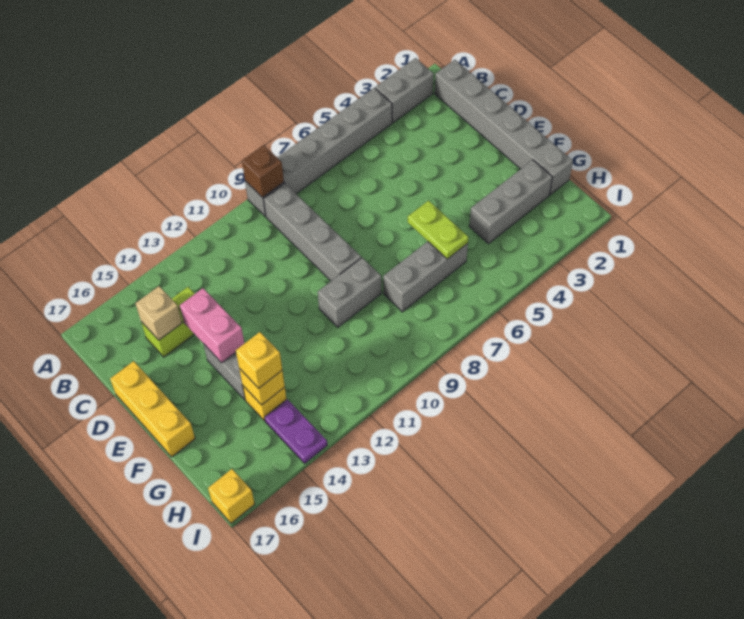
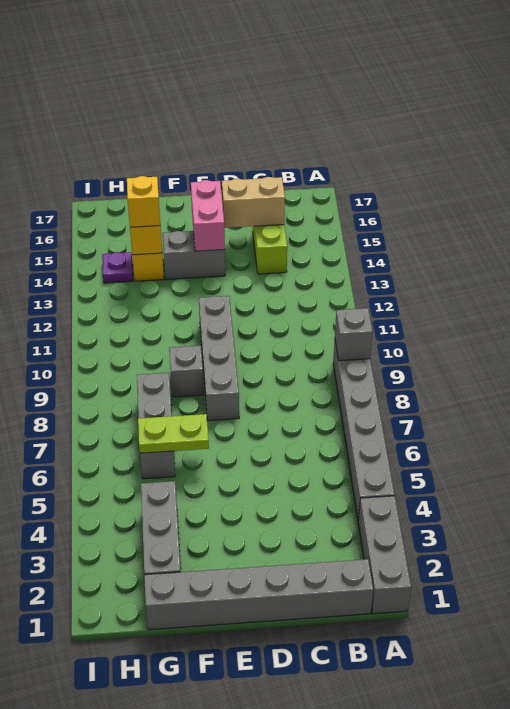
grey brick A2:A3 level 1 -> grey brick A1:A3 level 1
brown brick A9 level 2 -> grey brick A9 level 2
grey brick B9:E9 level 1 -> grey brick E8:E11 level 1
tan brick C15 level 2 -> tan brick C15:D15 level 2
pink brick D14:E14 level 2 -> pink brick E14:E15 level 2
yellow brick D17:F17 level 1 -> none
grey brick F9:F10 level 1 -> grey brick F9 level 1
purple plate H14:I14 level 1 -> purple plate H14 level 1
yellow brick I17 level 1 -> none

